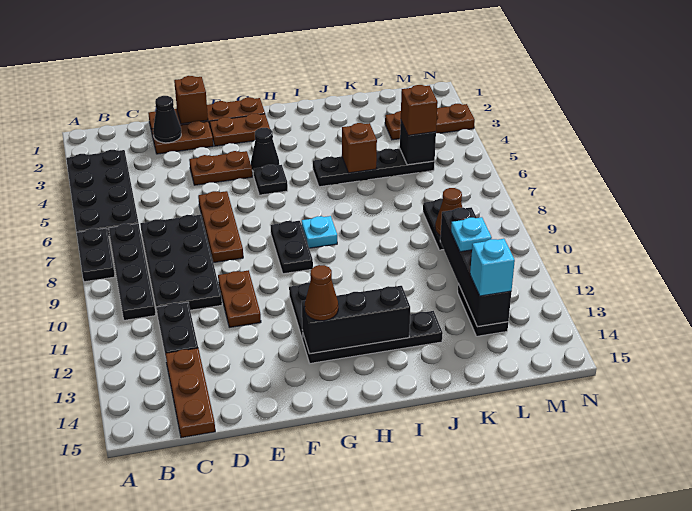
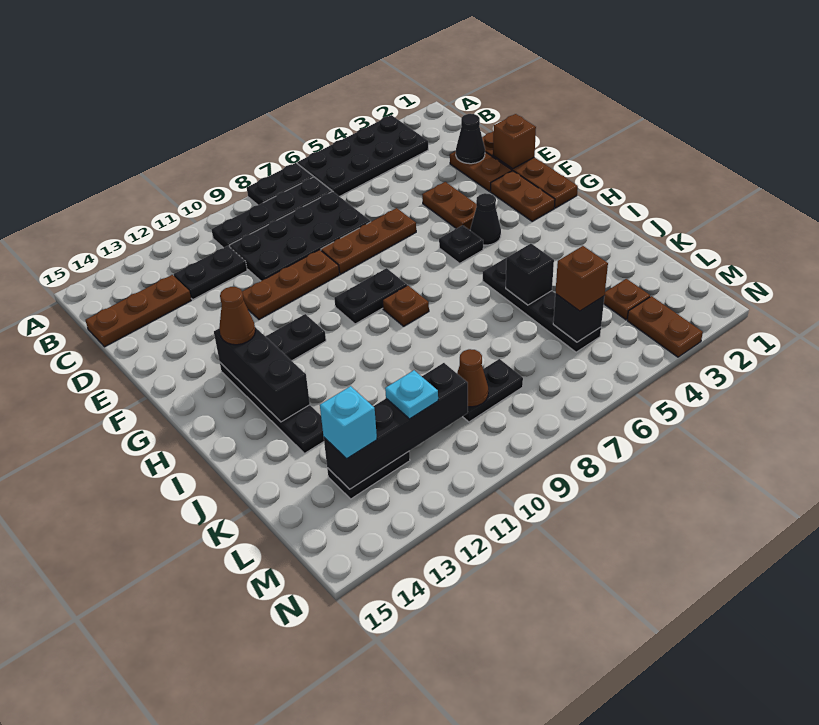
brown plate E10:E11 level 1 -> brown plate E9:E11 level 1
cyan plate H8 level 1 -> brown plate H8 level 1
brown brick J5 level 2 -> black brick J5 level 2

